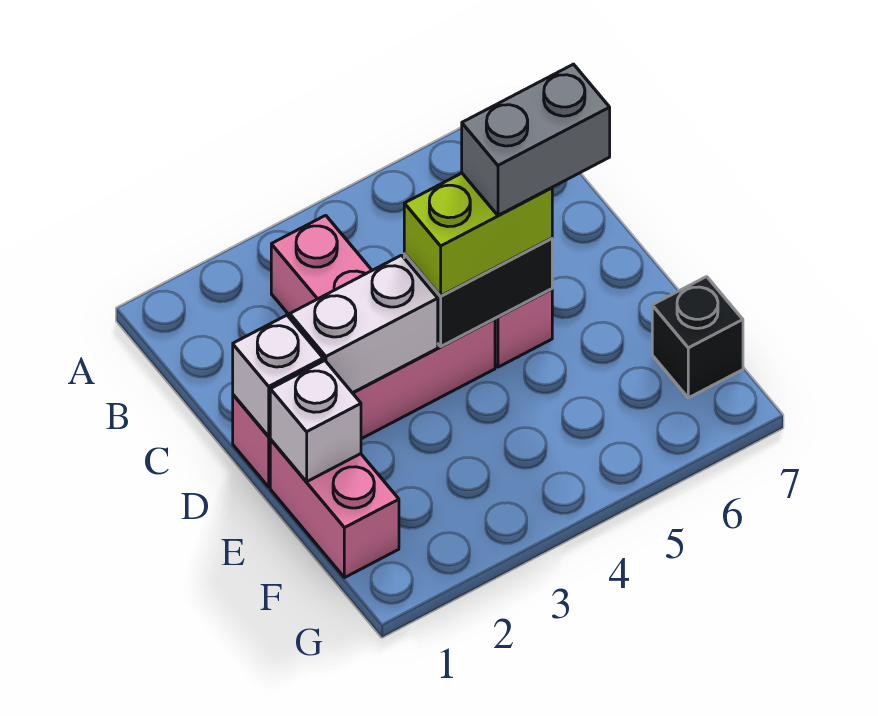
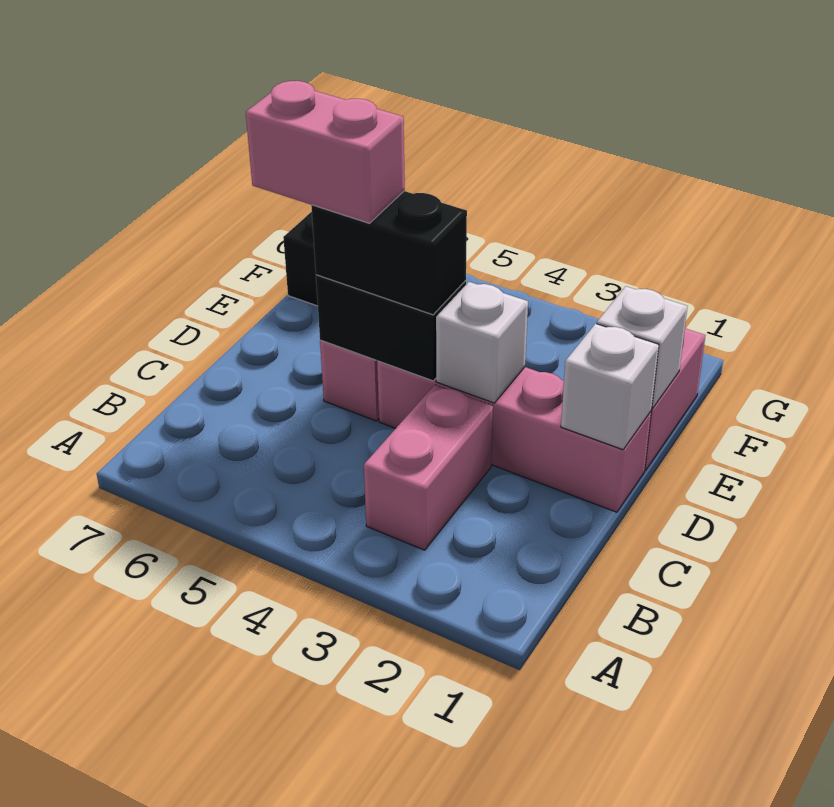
white brick D2:D3 level 2 -> white brick D3 level 2
lime brick D4:D5 level 3 -> black brick D4:D5 level 3
grey brick D5:D6 level 4 -> pink brick D5:D6 level 4

